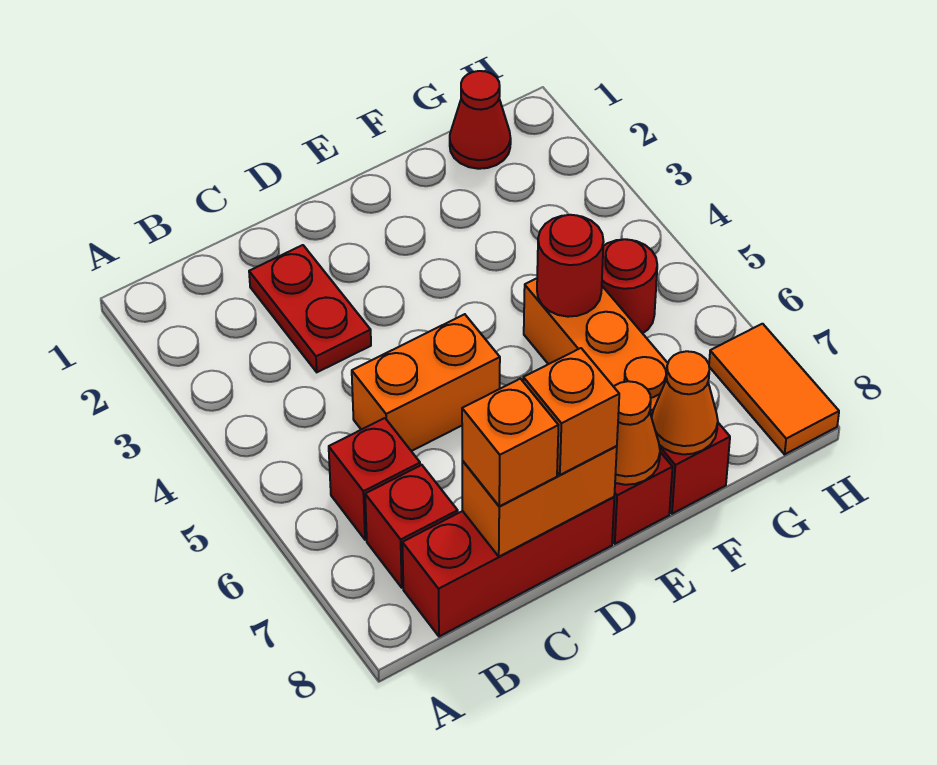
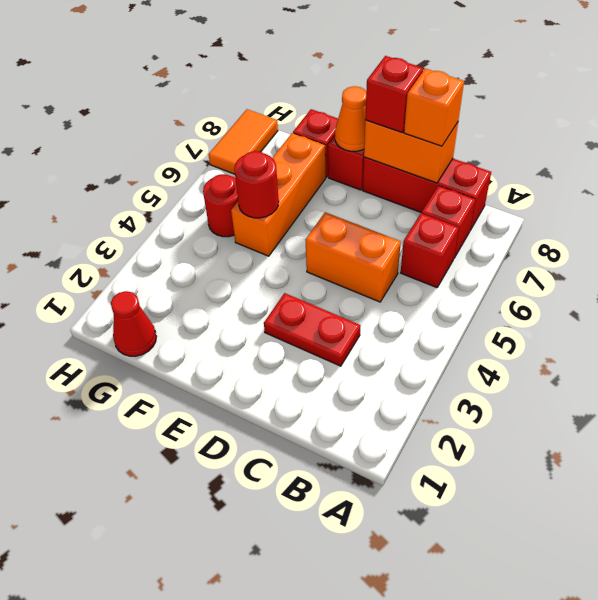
red plate C2:C3 level 1 -> red plate C3:D3 level 1
orange brick D8 level 3 -> red brick D8 level 3
orange cone F8 level 2 -> none

